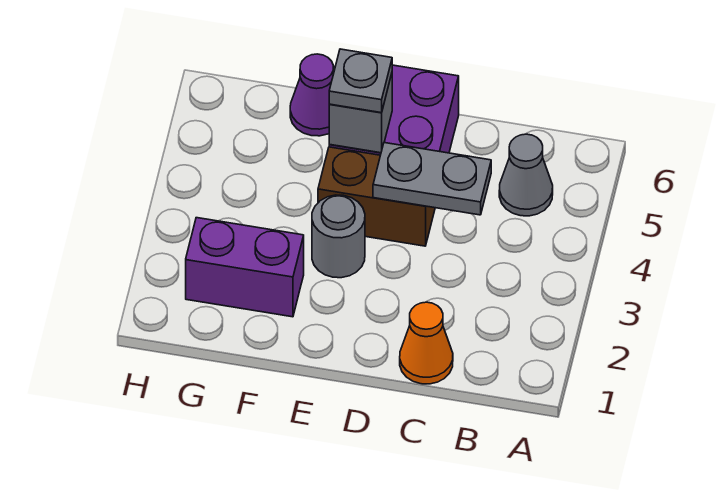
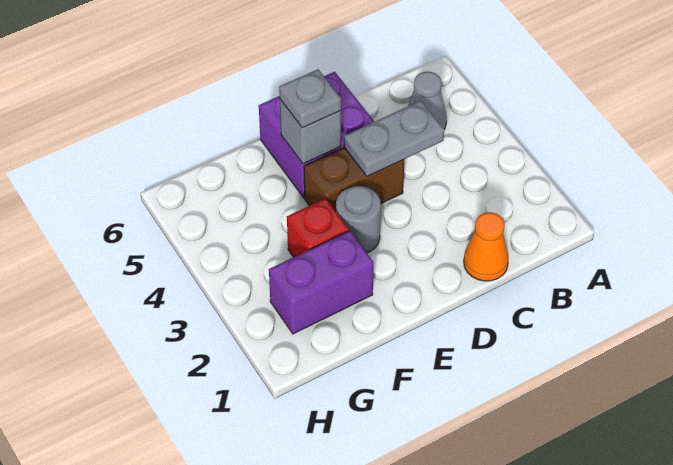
none -> red brick F3 level 1
purple cone F6 level 1 -> none

